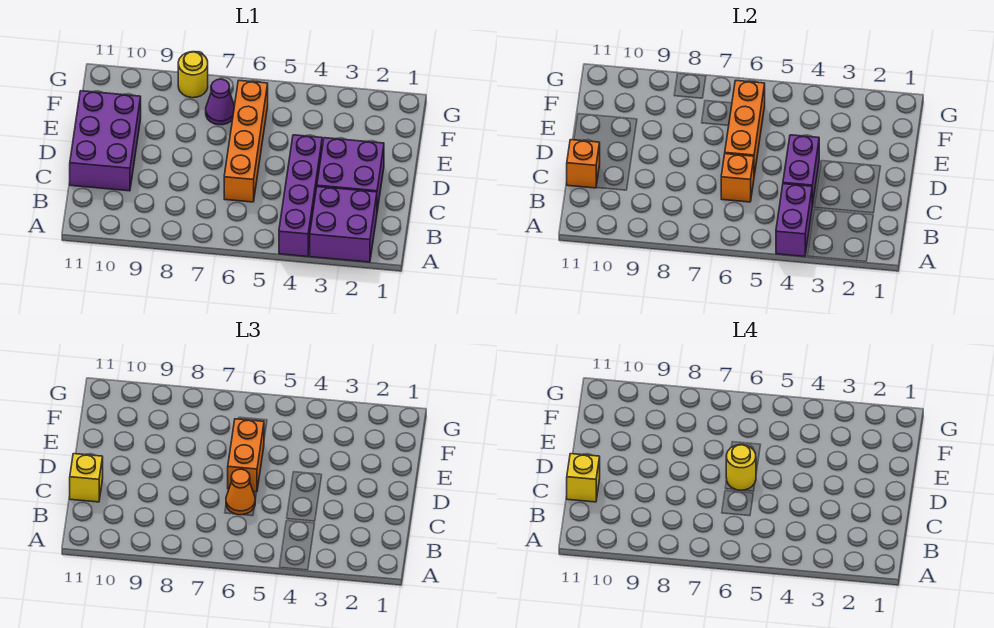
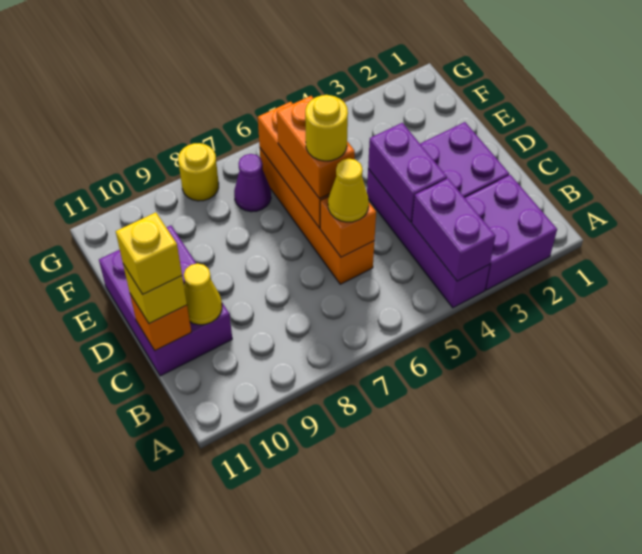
orange cone C6 level 3 -> yellow cone C6 level 3
none -> yellow cone C10 level 2

